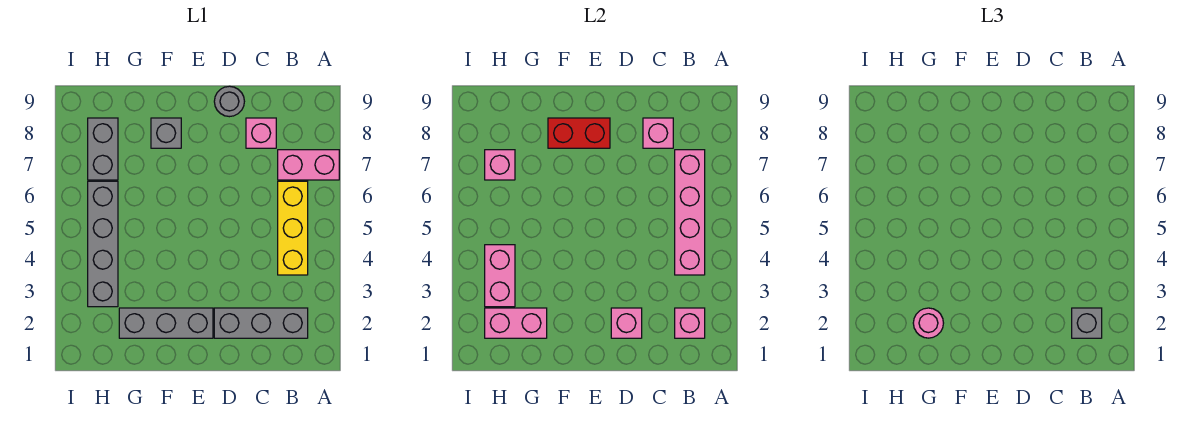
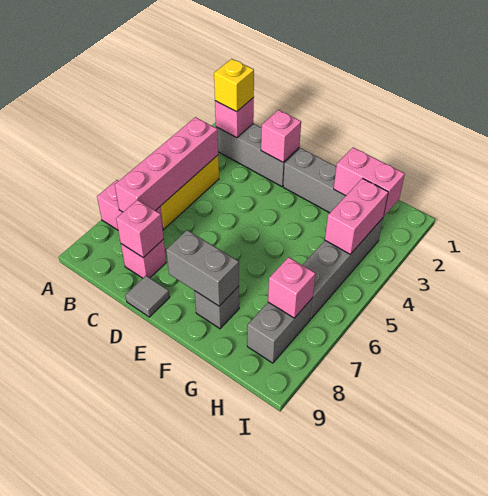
grey brick B2 level 3 -> yellow brick B2 level 3
grey round brick D9 level 1 -> grey tile D9 level 1
red brick E8:F8 level 2 -> grey brick E8:F8 level 2
pink round brick G2 level 3 -> none

